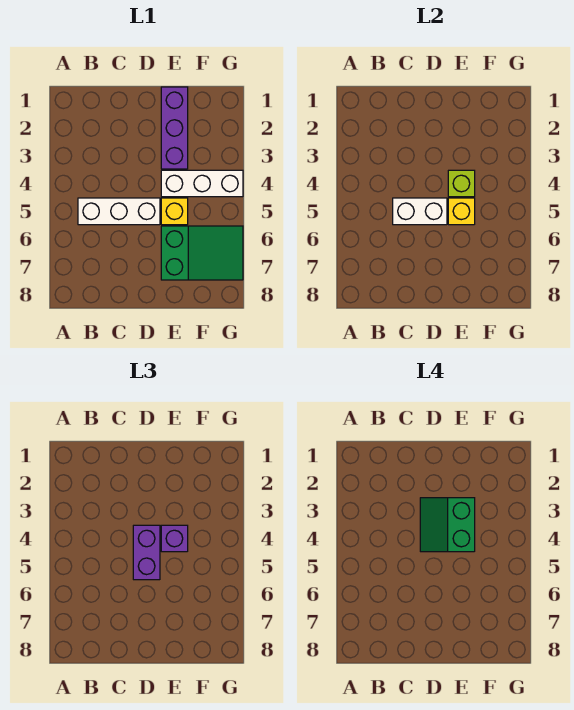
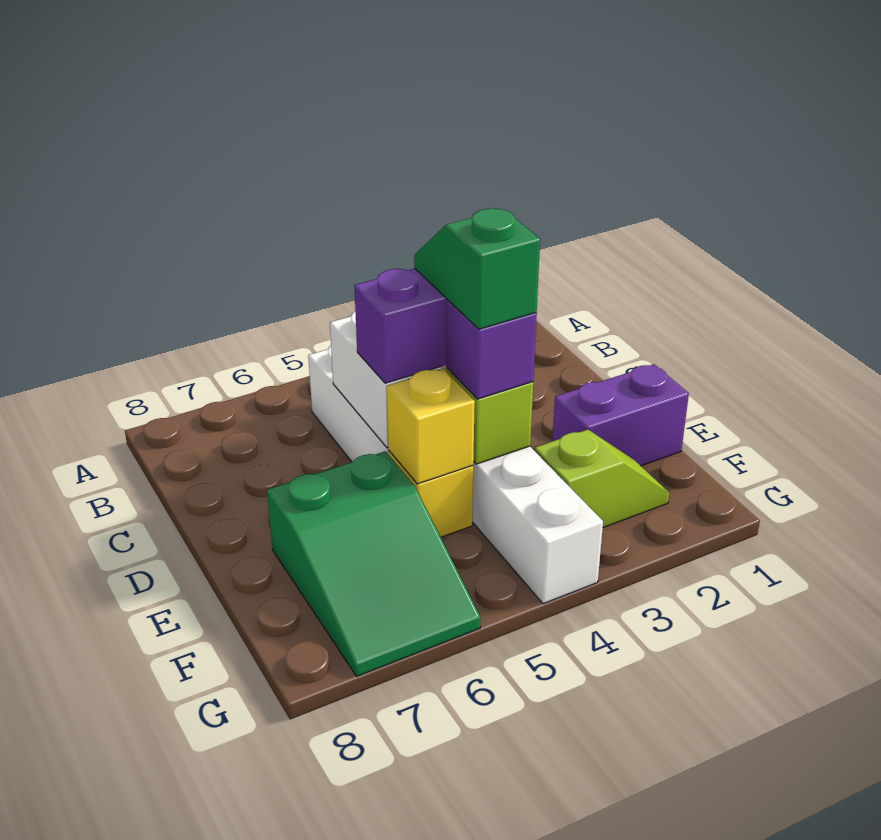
green slope D3:E4 level 4 top E -> green slope D4:E4 level 4 top E
purple brick E1:E3 level 1 -> purple brick E1:E2 level 1
none -> lime slope F2:F3 level 1 top 3

